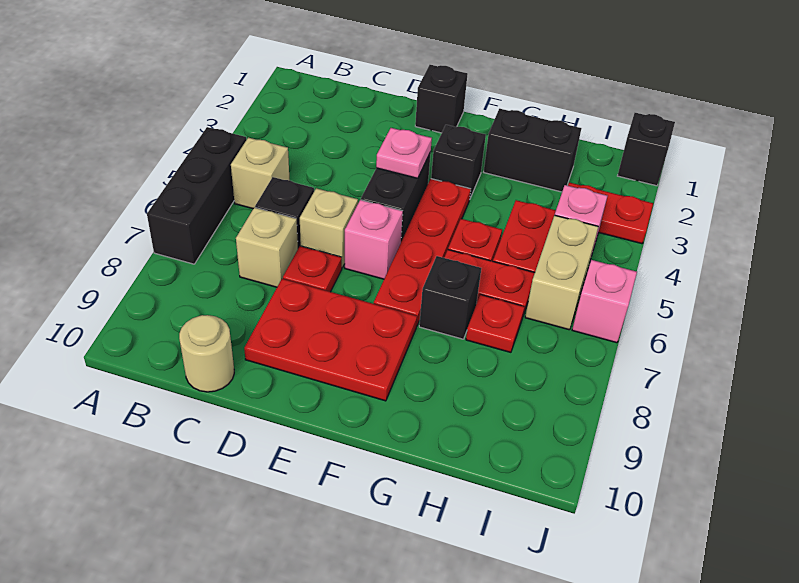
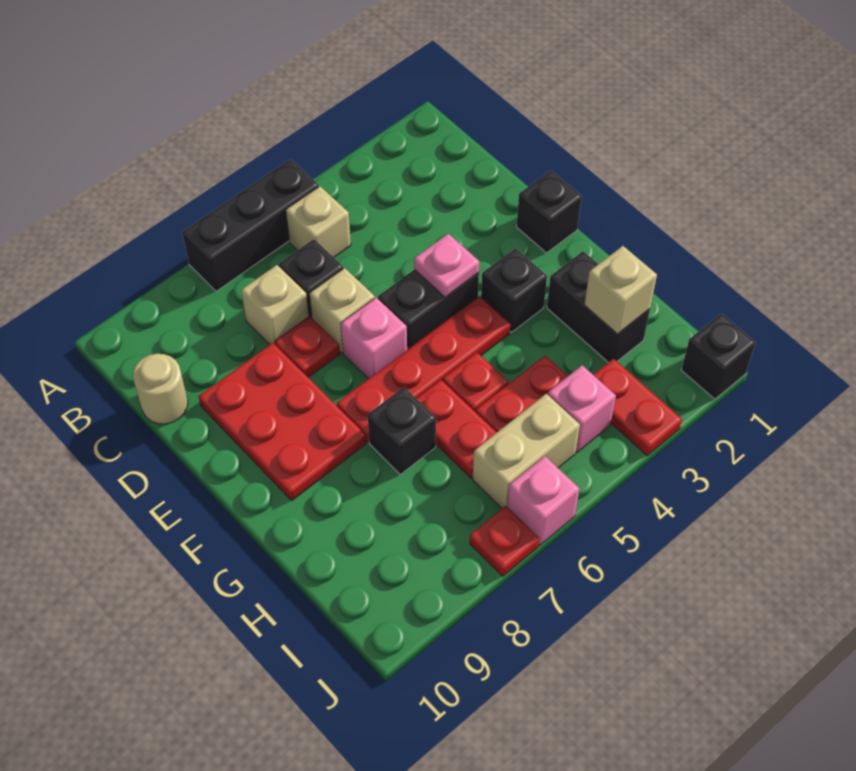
none -> tan brick H2 level 2
red plate H7 level 1 -> red plate J7 level 1

